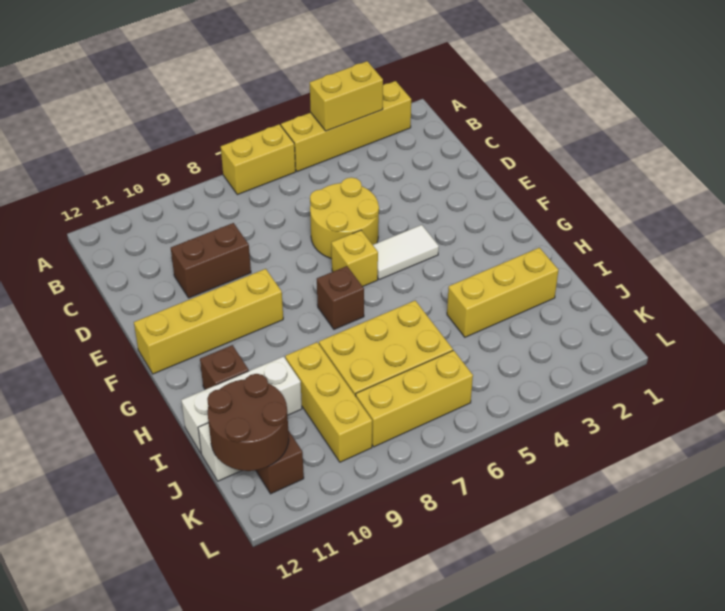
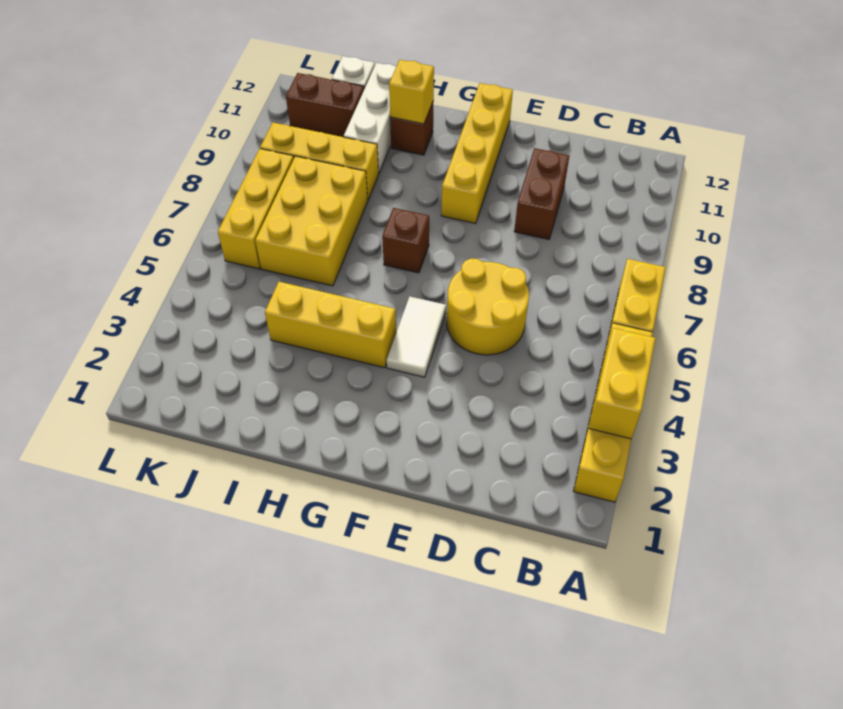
yellow brick F6 level 1 -> yellow brick H11 level 2
yellow brick I2:I4 level 1 -> yellow brick G4:I4 level 1
brown round brick J11:K12 level 2 -> none

